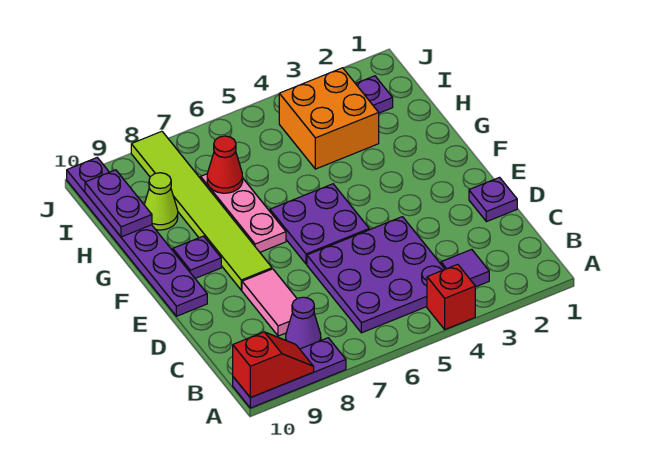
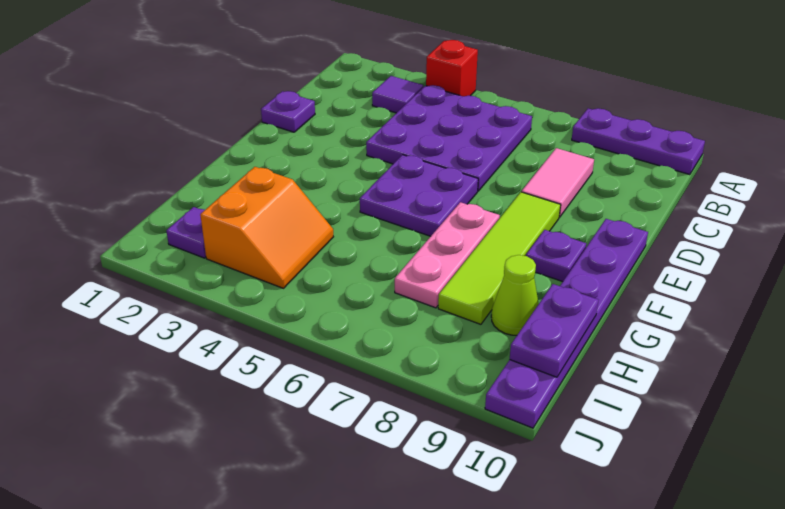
red slope A9:A10 level 2 top 10 -> none
purple cone B8 level 1 -> none
lime tile E8:J8 level 1 -> lime tile E8:H8 level 1
orange brick H3:I4 level 1 -> orange slope H3:I4 level 1 top 3
red cone H7 level 2 -> none

